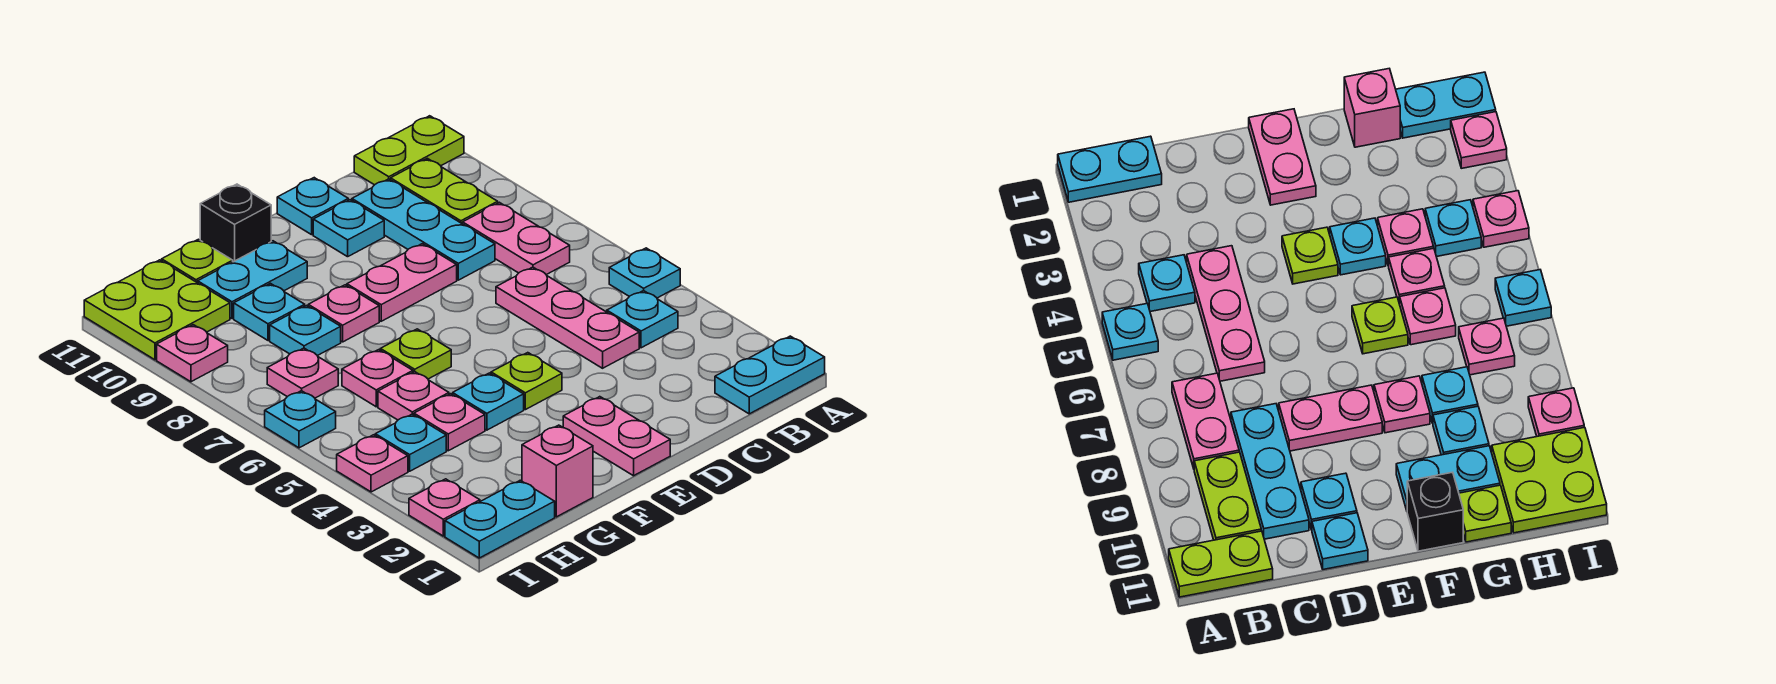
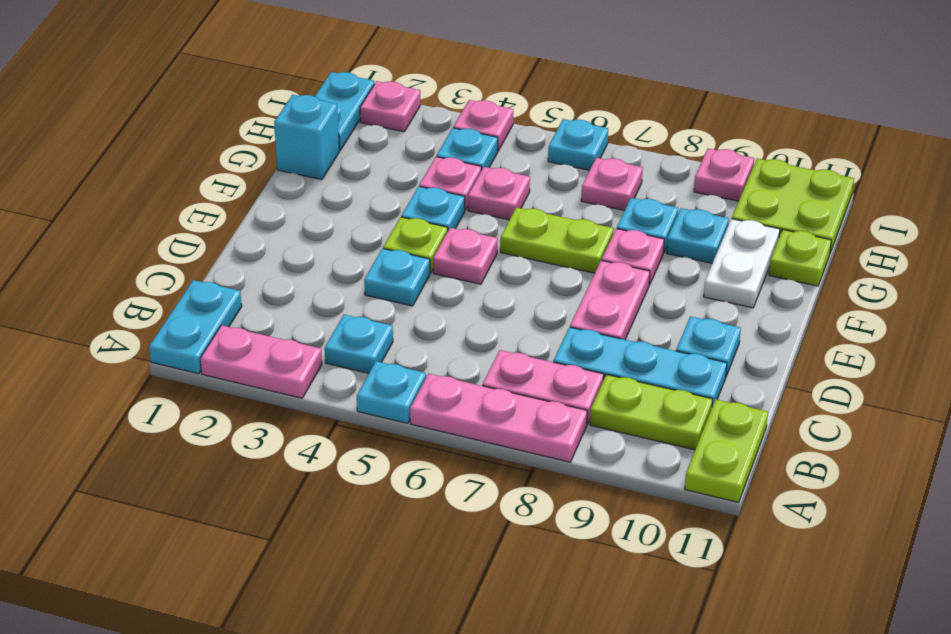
pink plate C4:C6 level 1 -> pink plate A6:A8 level 1
cyan plate D11 level 1 -> cyan plate D4 level 1
pink plate E1:E2 level 1 -> pink plate A2:A3 level 1
lime plate F6 level 1 -> lime plate F6:F7 level 1
cyan plate F10:G10 level 1 -> white plate F10:G10 level 1
black brick F11 level 1 -> none
pink brick G1 level 1 -> cyan brick G1 level 1
pink plate G6 level 1 -> pink plate E5 level 1

